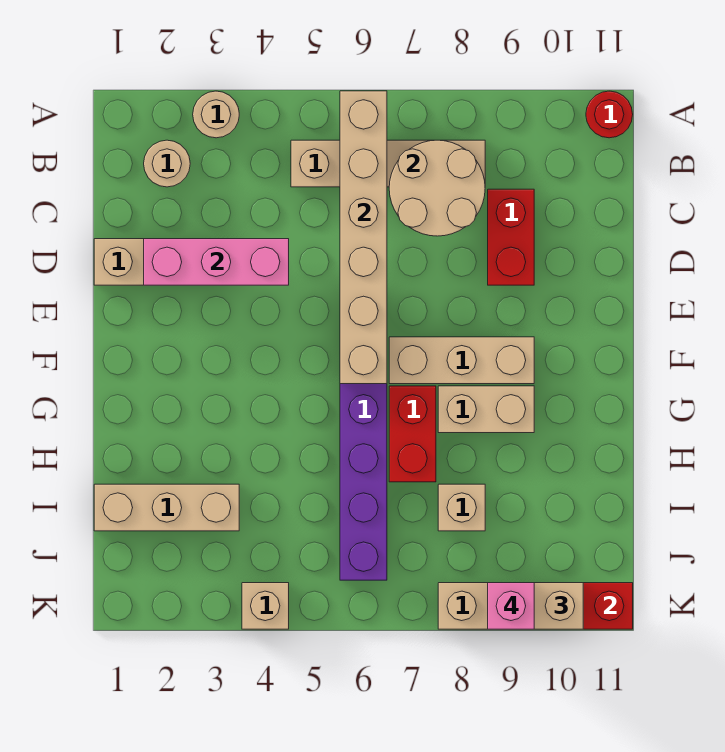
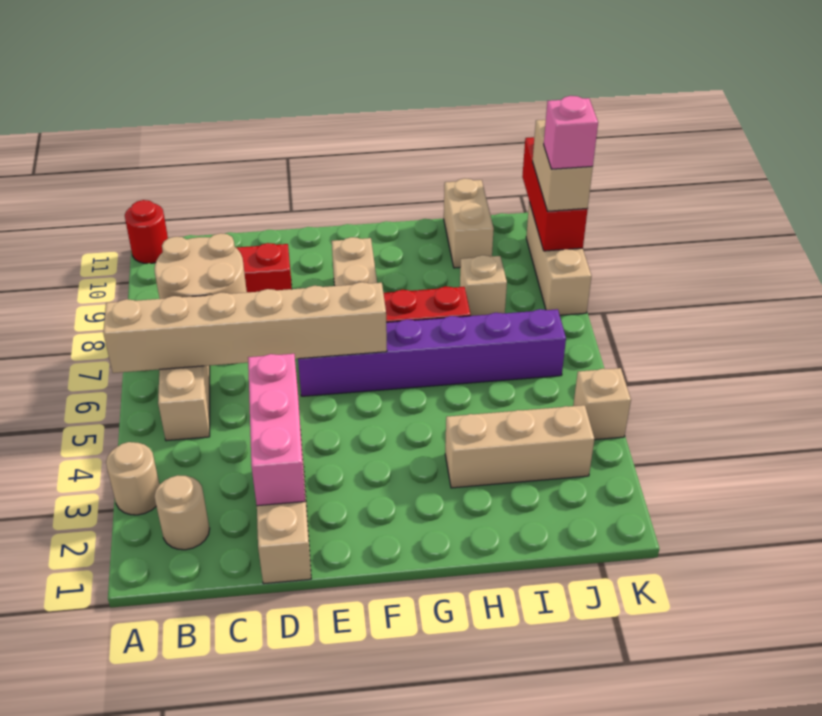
tan brick G8:G9 level 1 -> tan brick I10:I11 level 1
tan brick I1:I3 level 1 -> tan brick H3:J3 level 1

